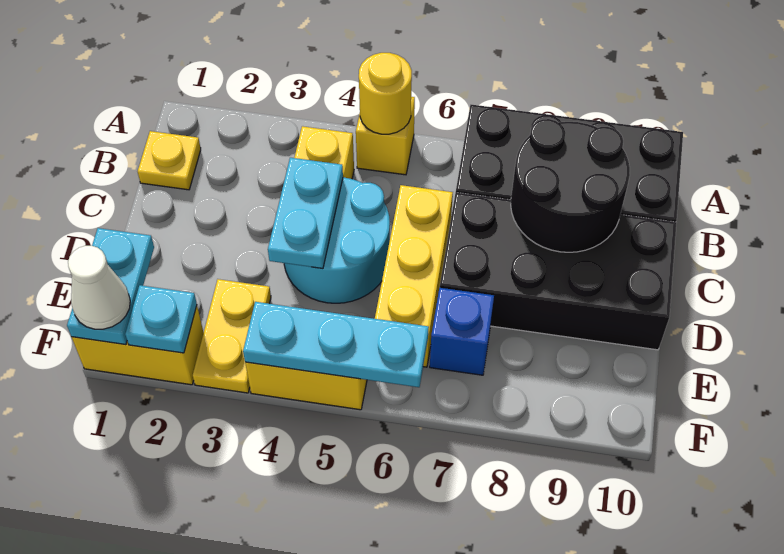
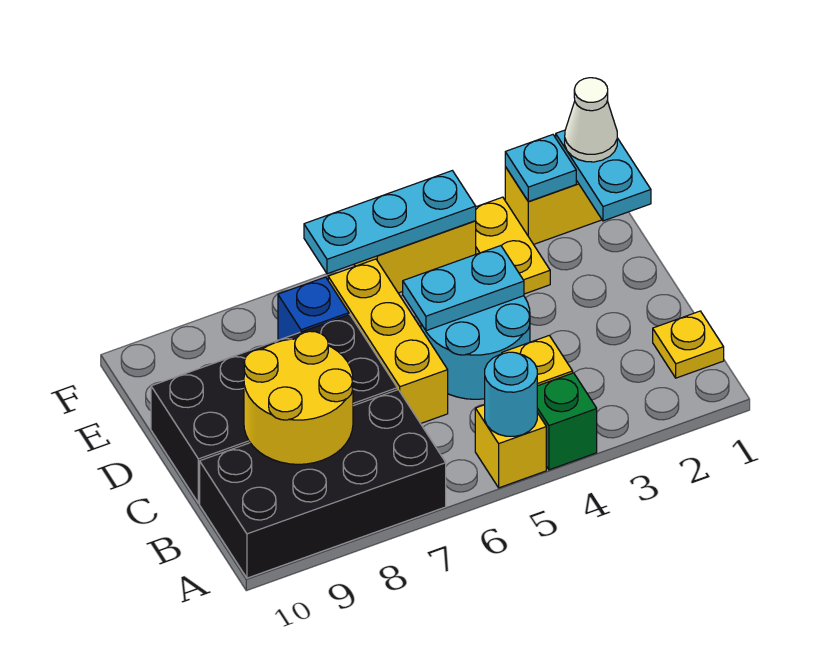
none -> green brick A4 level 1
yellow round brick A5 level 2 -> cyan round brick A5 level 2
black round brick B8:C9 level 2 -> yellow round brick B8:C9 level 2
cyan plate C4:D4 level 2 -> cyan plate D4:D5 level 2

